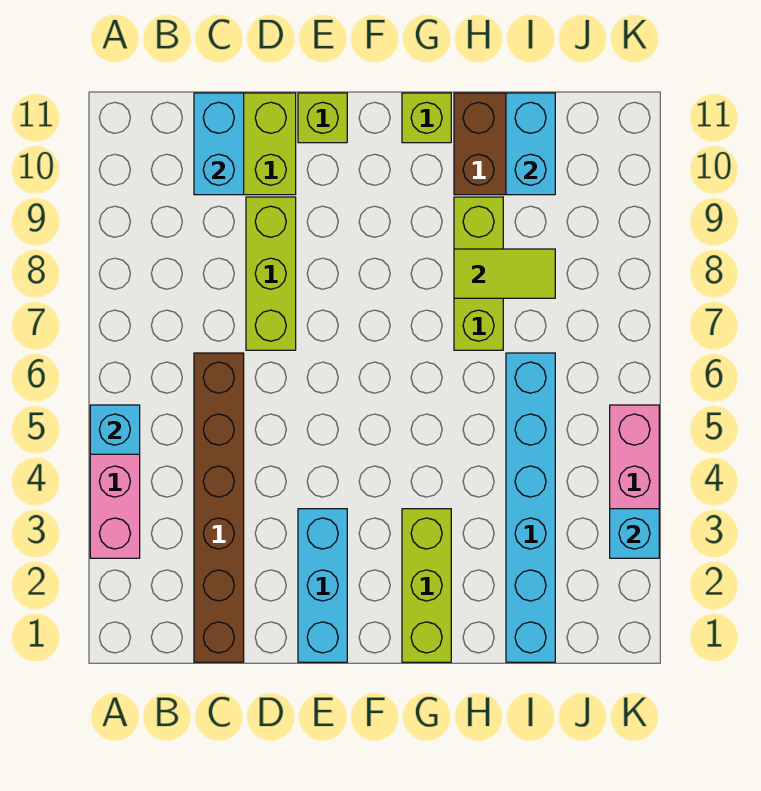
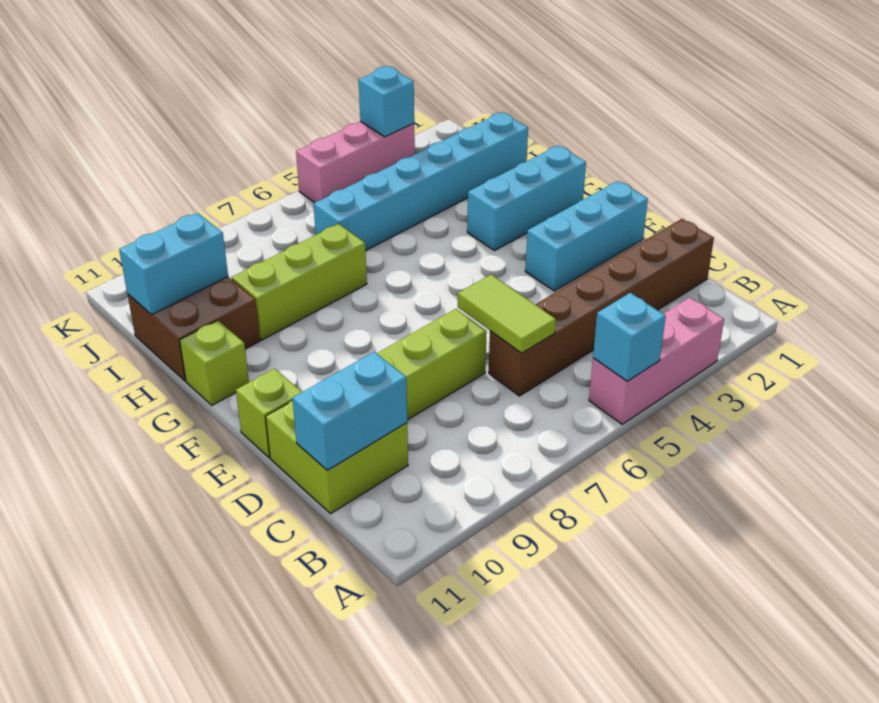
lime brick G1:G3 level 1 -> cyan brick G1:G3 level 1
lime tile H8:I8 level 2 -> lime tile C6:D6 level 2

